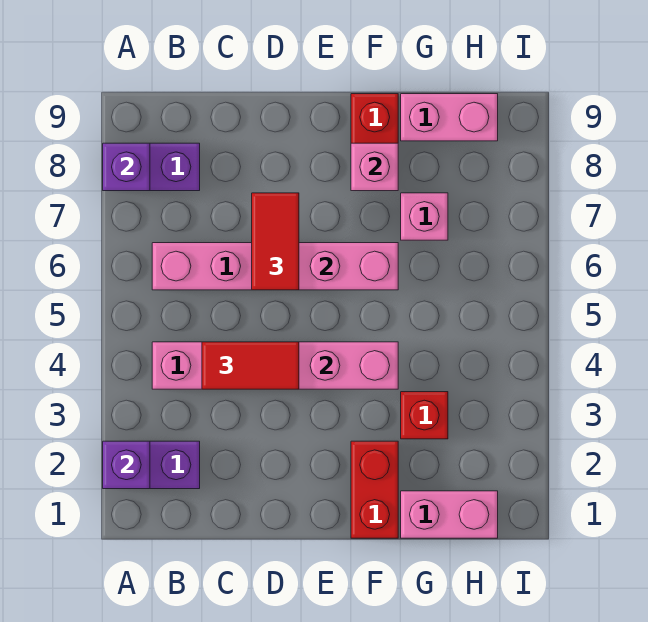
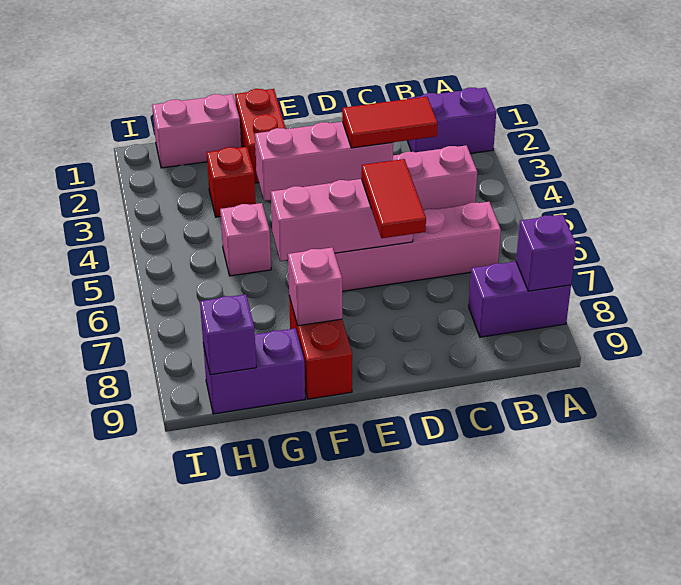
purple brick A2 level 2 -> purple brick H9 level 2
pink brick G7 level 1 -> pink brick G5 level 1
pink brick G9:H9 level 1 -> purple brick G9:H9 level 1

